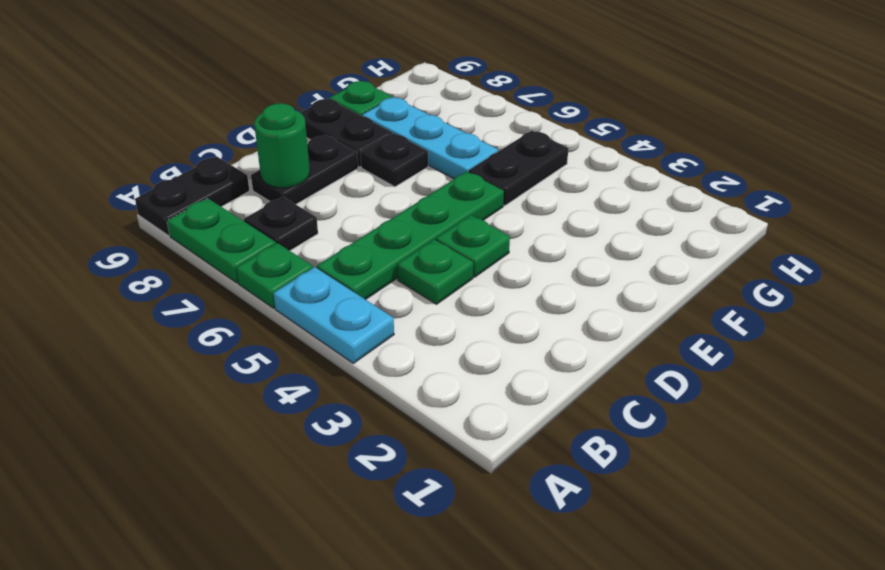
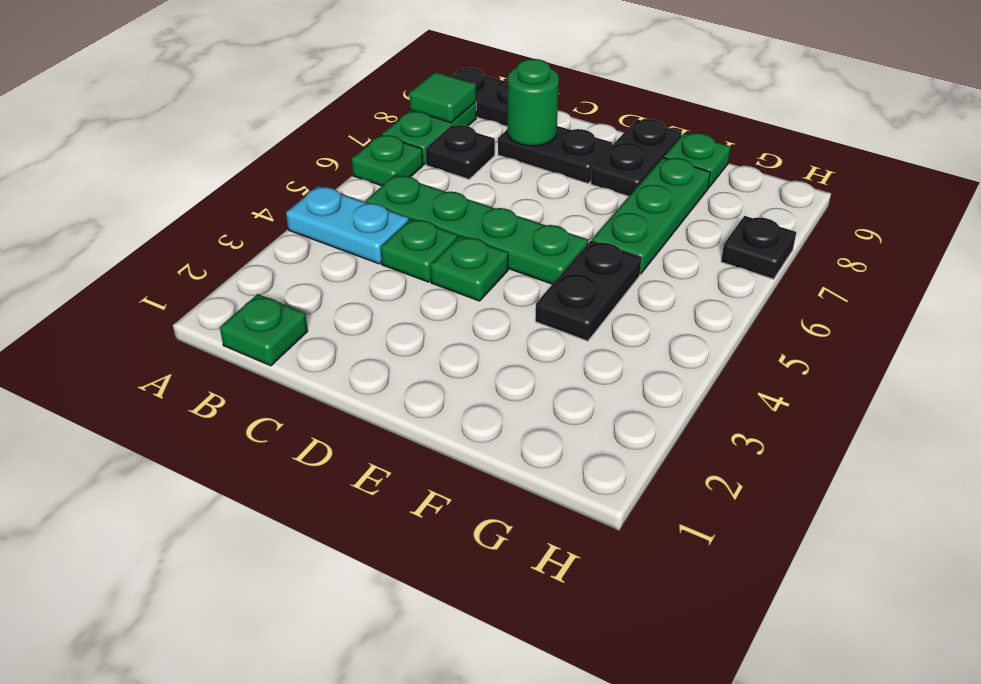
cyan plate A4:A5 level 1 -> cyan plate A4:B4 level 1
none -> green tile A8 level 2
none -> green plate B1 level 1
black plate E7 level 1 -> black plate H7 level 1
black plate F5:G5 level 1 -> black plate F4:F5 level 1
cyan plate F6:F8 level 1 -> green plate F6:F8 level 1

